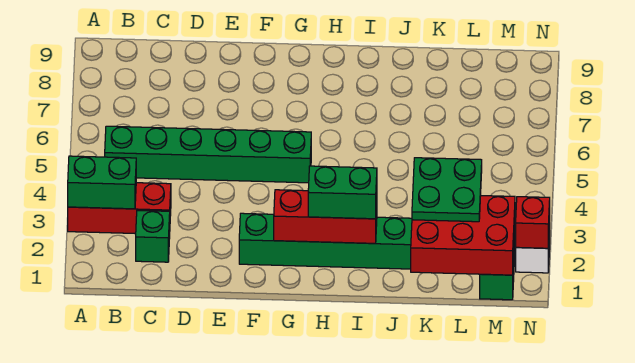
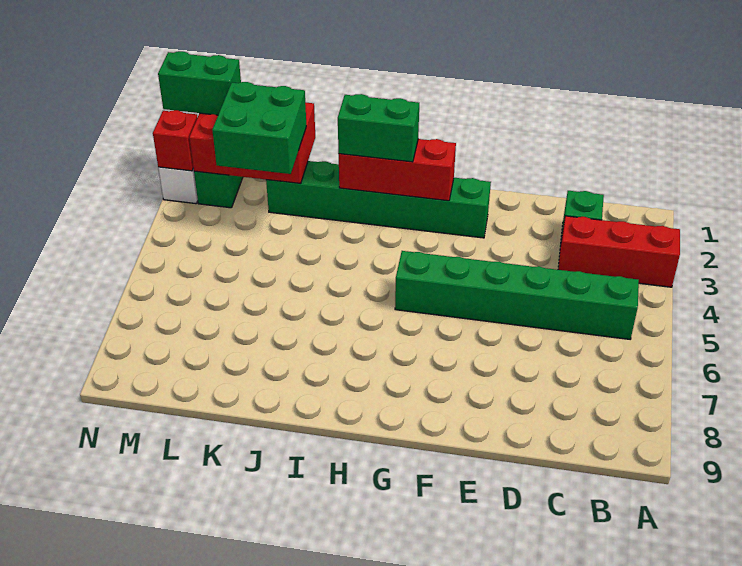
green brick A3:B3 level 2 -> green brick M1:N1 level 3
green plate K2:L3 level 3 -> green brick K2:L3 level 3

